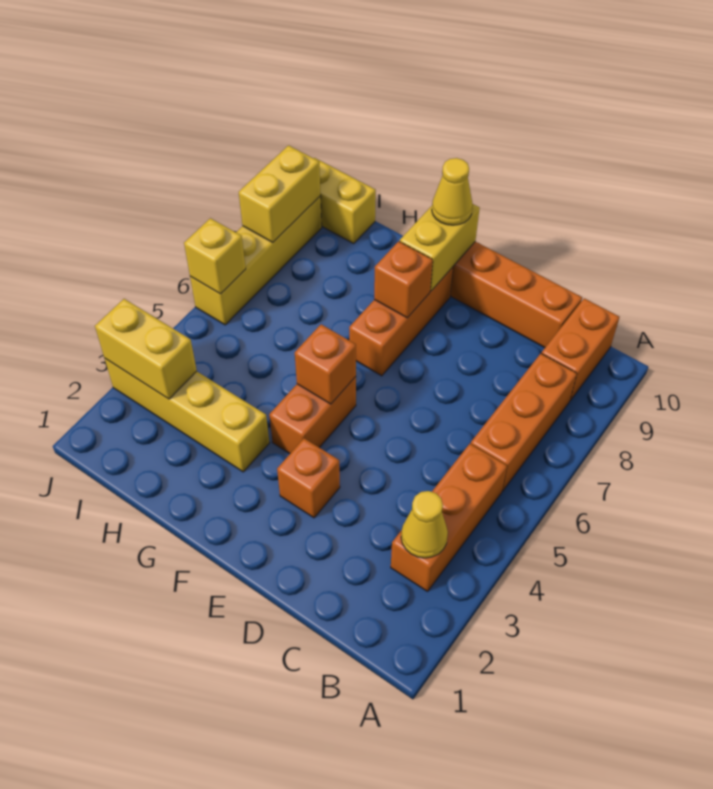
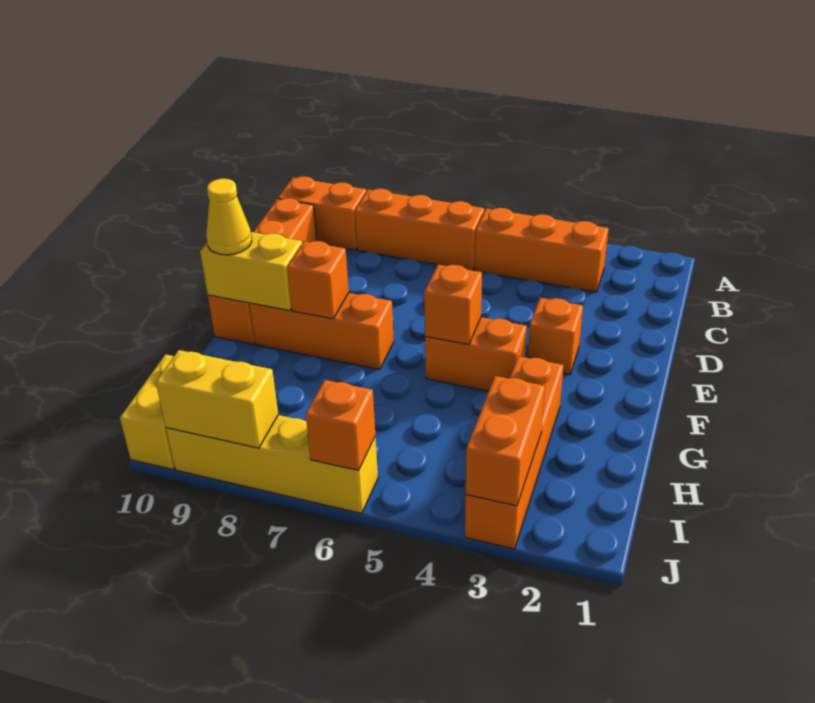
yellow cone B3 level 2 -> none
yellow brick G3:J3 level 1 -> orange brick G3:J3 level 1
yellow brick I3:J3 level 2 -> orange brick I3:J3 level 2
yellow brick J6 level 2 -> orange brick J6 level 2

